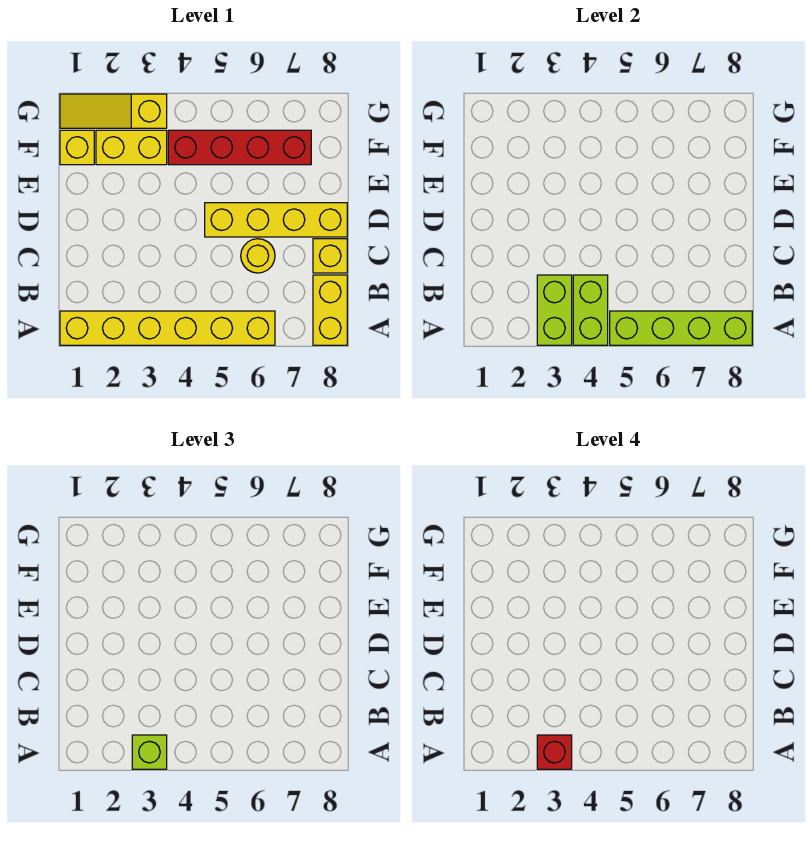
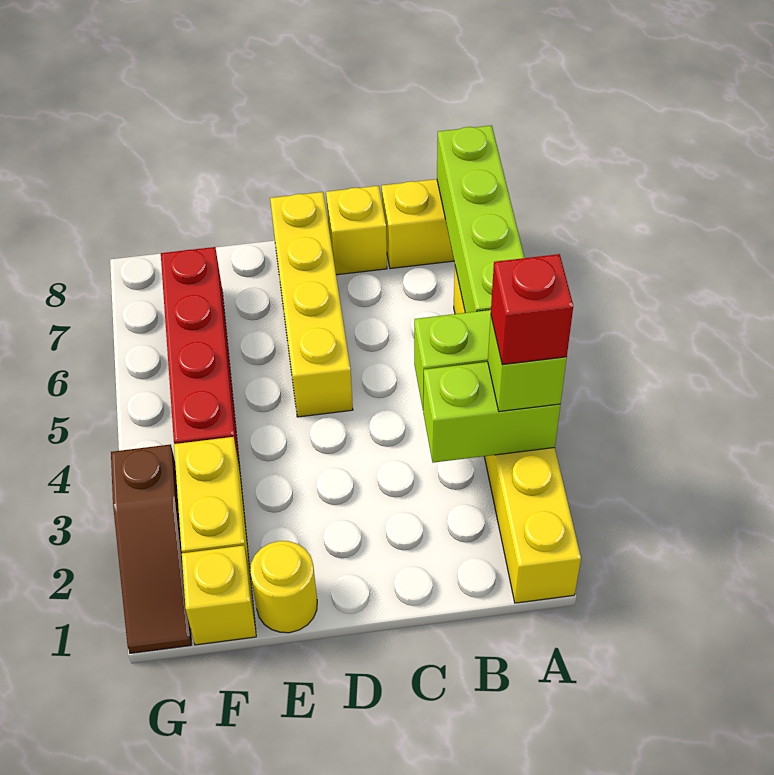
yellow round brick C6 level 1 -> yellow round brick E1 level 1
yellow slope G1:G3 level 1 top 3 -> brown slope G1:G3 level 1 top 3

